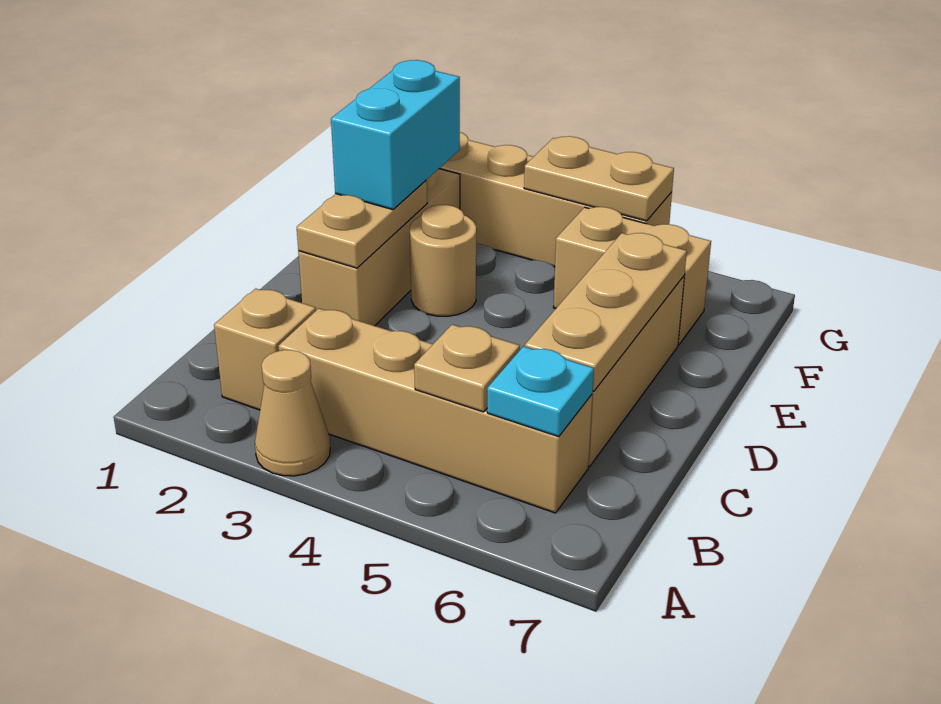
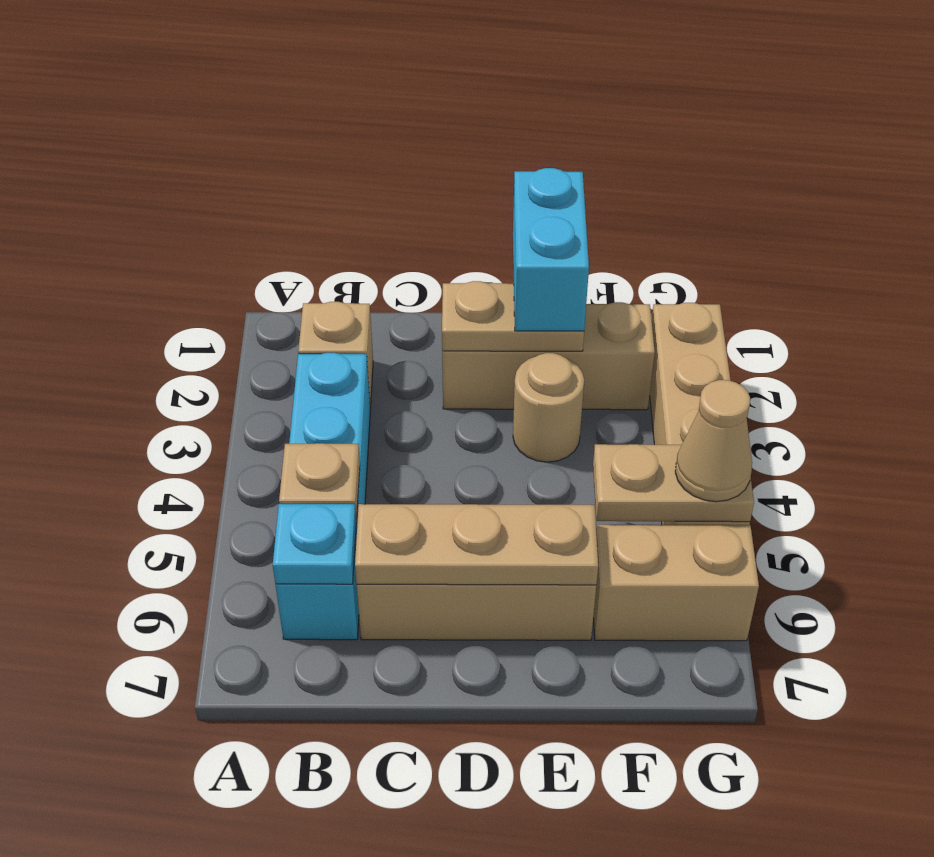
tan cone A3 level 1 -> tan cone G5 level 3
tan brick B3:B6 level 1 -> cyan brick B3:B6 level 1
cyan brick E2:F2 level 3 -> cyan brick E1:E2 level 3
tan brick F5:F6 level 1 -> tan brick F6:G6 level 1
tan plate G4:G5 level 2 -> tan plate F5:G5 level 2

